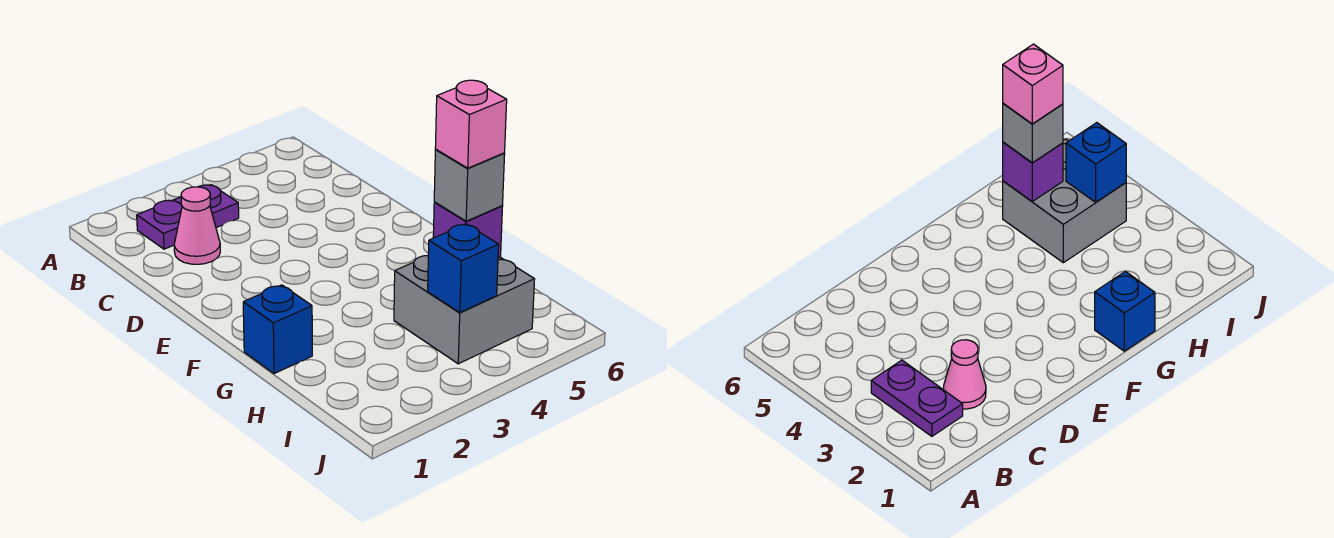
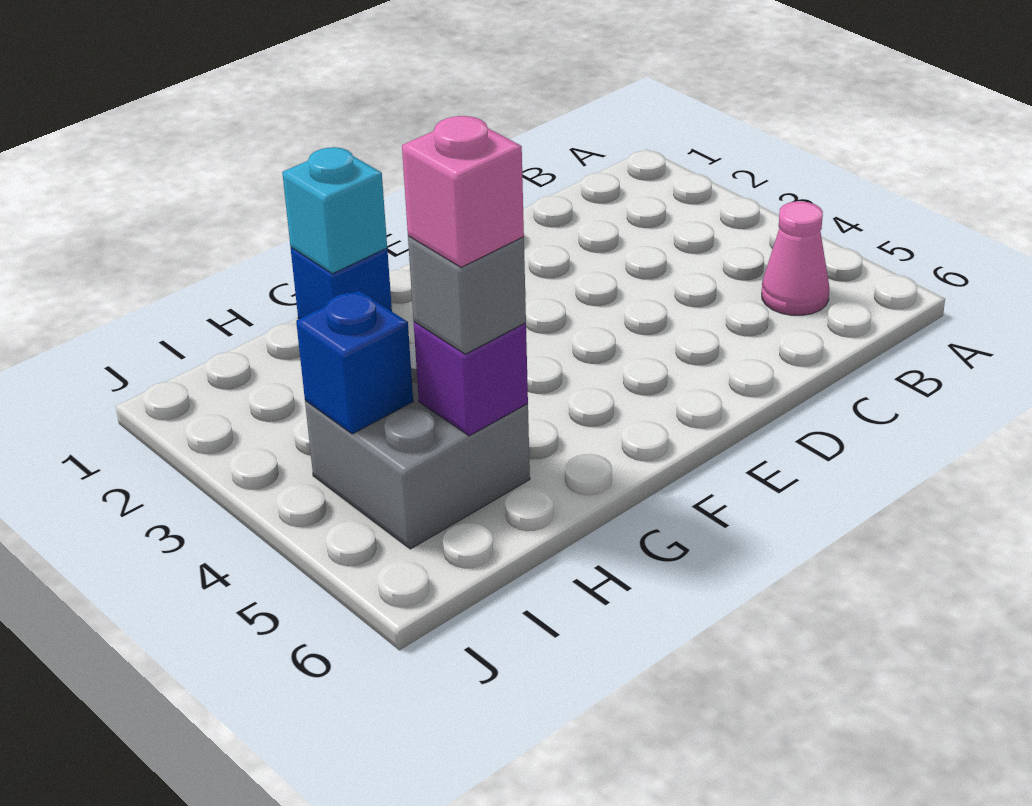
purple plate B2:B3 level 1 -> none
pink cone C2 level 1 -> pink cone B5 level 1
none -> cyan brick G1 level 2

